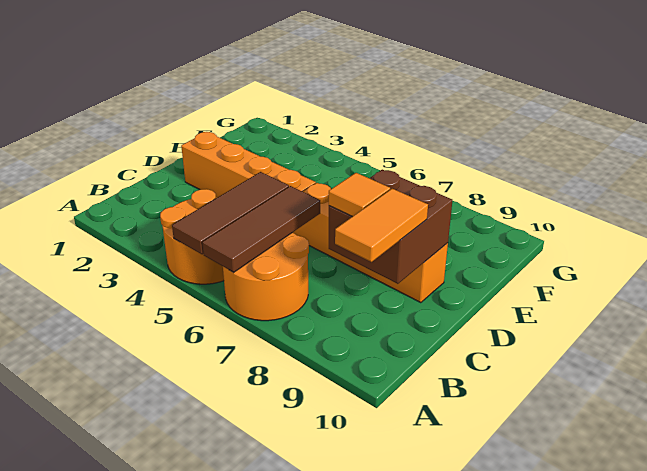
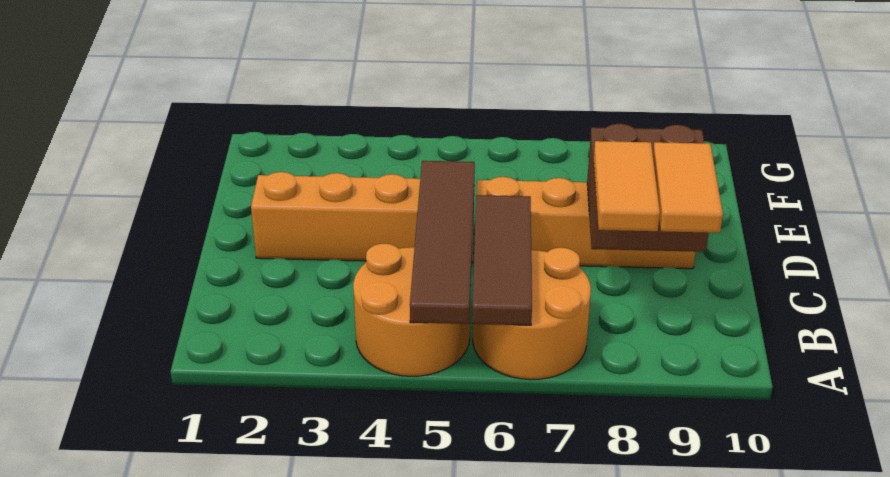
brown tile A5:C5 level 2 -> brown tile A5:D5 level 2
orange tile C8 level 3 -> orange tile B8:C8 level 3

